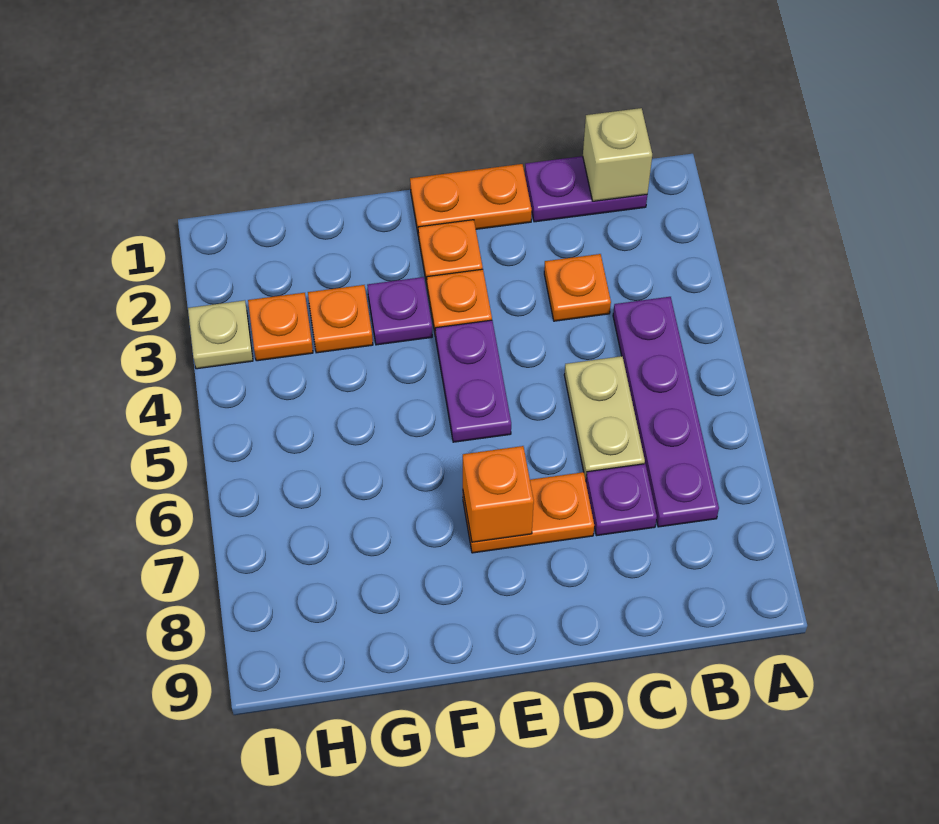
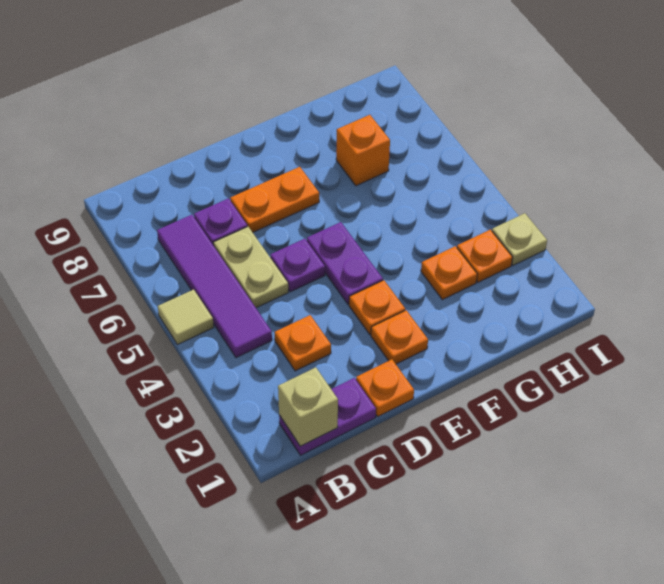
none -> tan tile A5 level 1
purple plate B4:B7 level 1 -> purple tile B4:B7 level 1
orange plate D1:E1 level 1 -> orange plate D1 level 1
orange brick E7 level 2 -> orange brick G7 level 1
purple plate F3 level 1 -> purple plate D5 level 1

